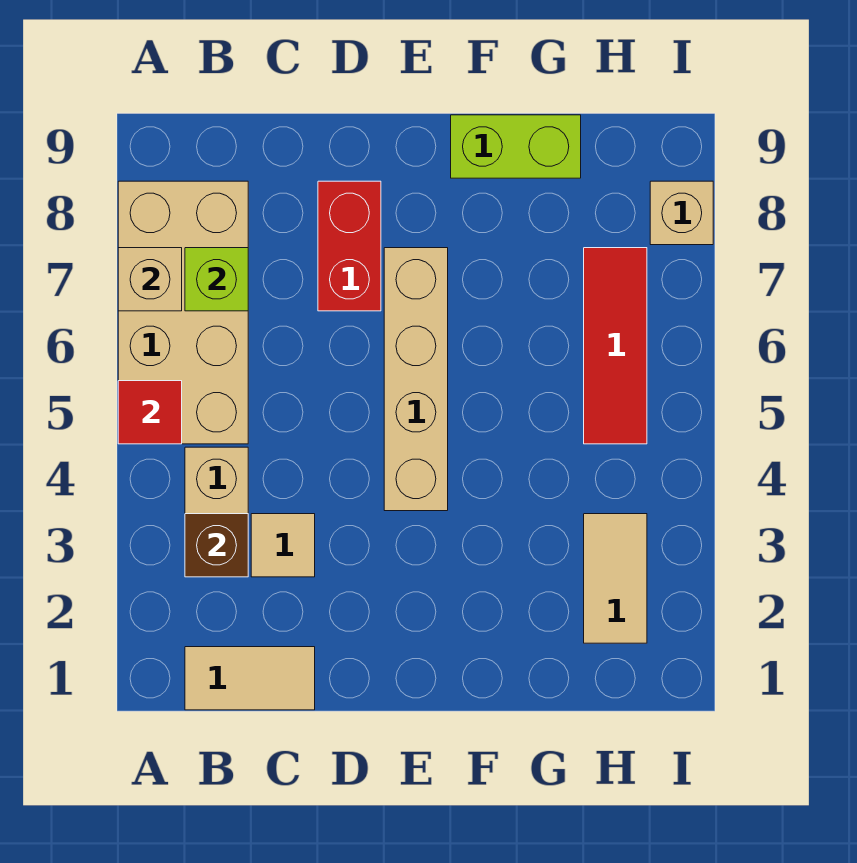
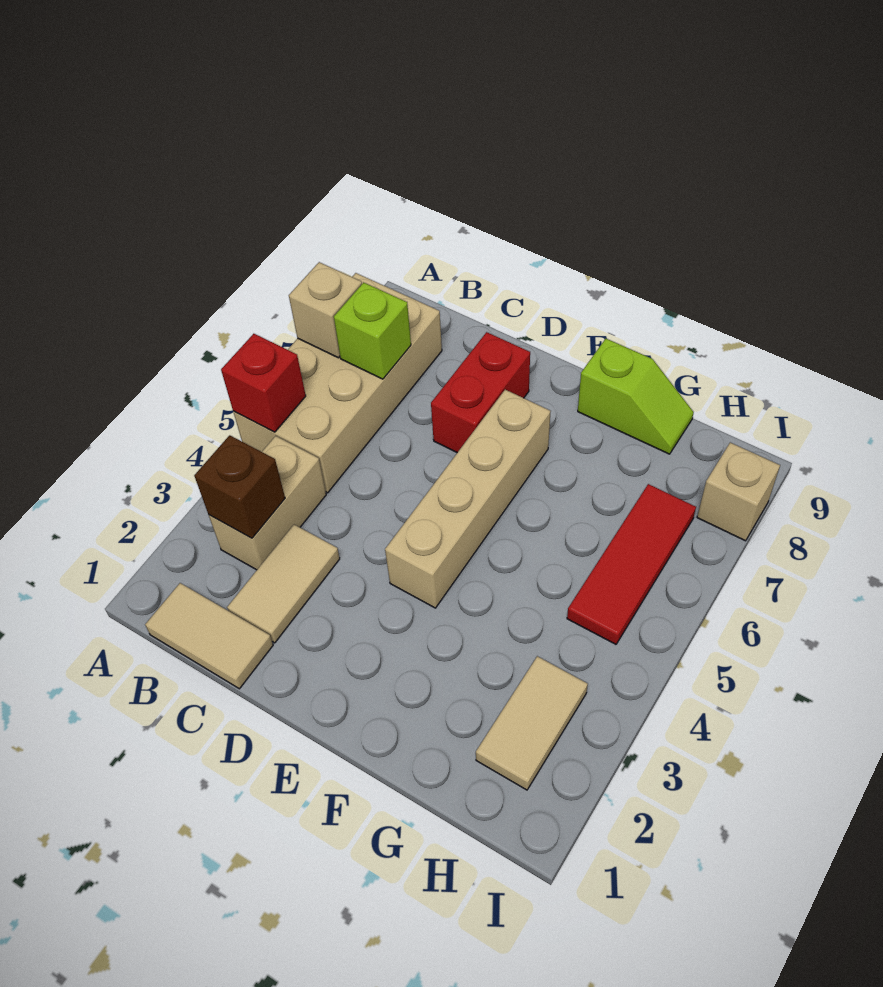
red tile A5 level 2 -> red brick A5 level 2
tan tile C3 level 1 -> tan tile C2:C3 level 1
lime brick F9:G9 level 1 -> lime slope F9:G9 level 1 top F

